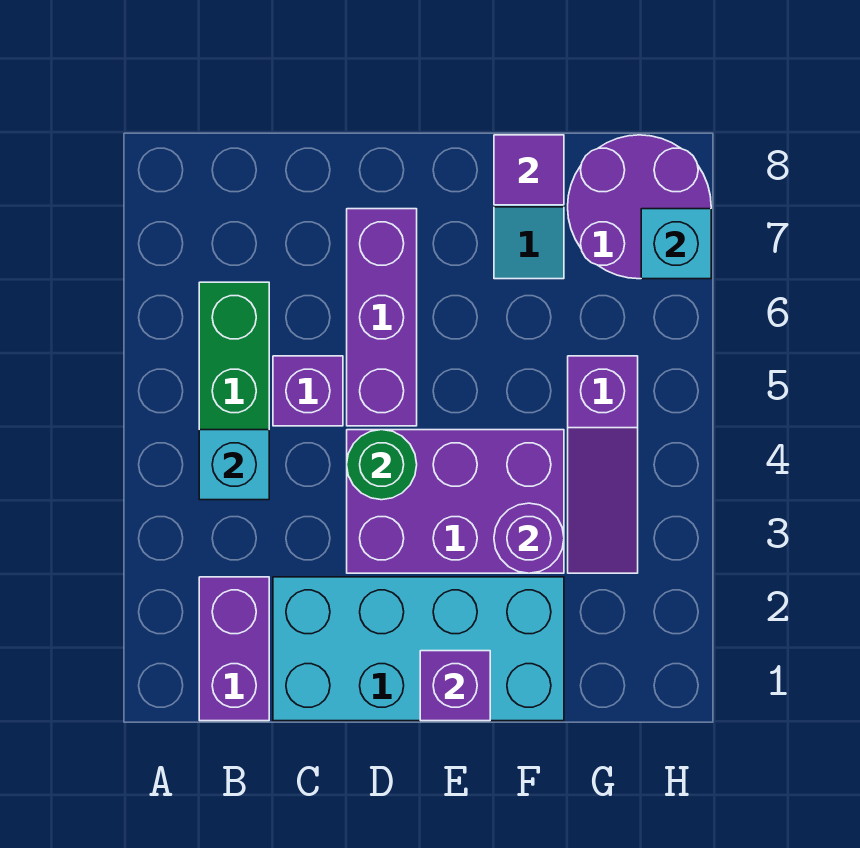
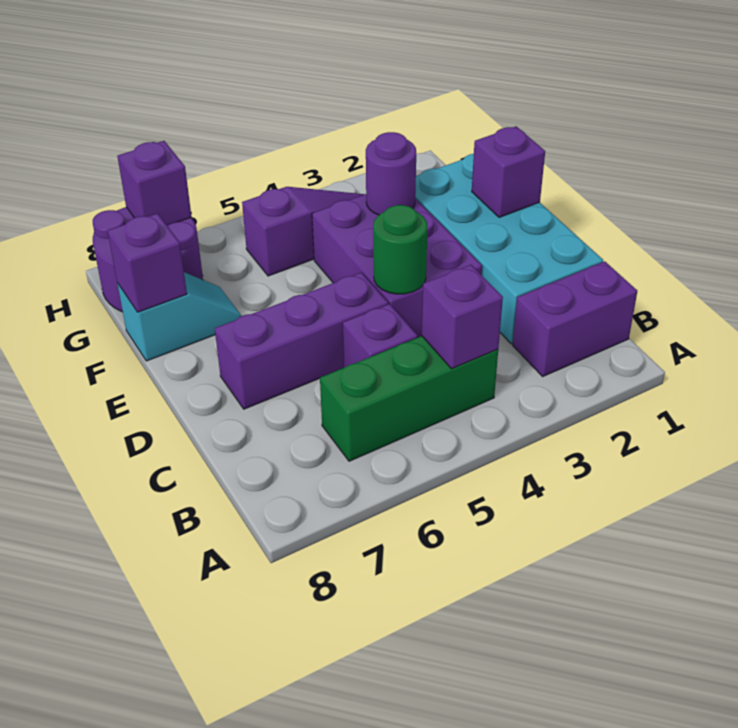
cyan brick B4 level 2 -> purple brick B4 level 2
purple tile F8 level 2 -> purple brick F8 level 2
cyan brick H7 level 2 -> purple brick H7 level 2

